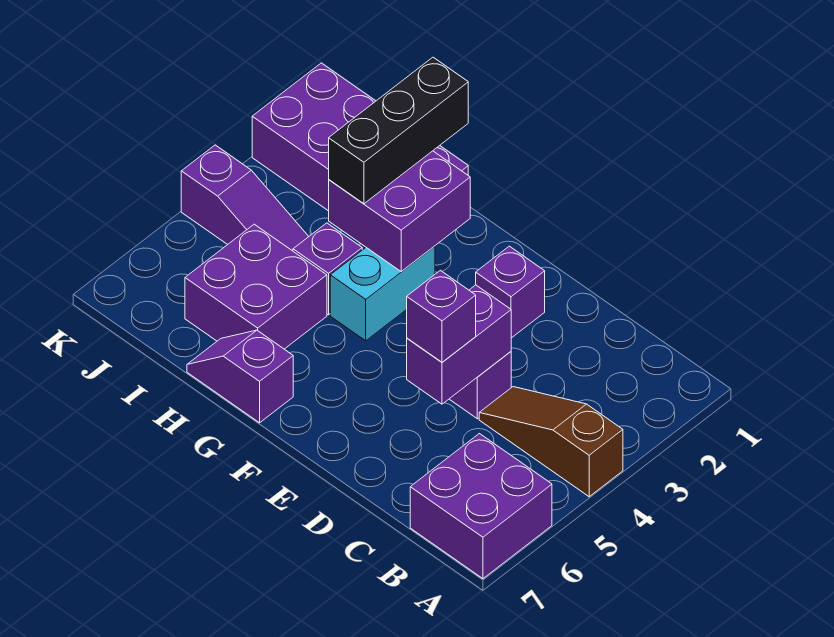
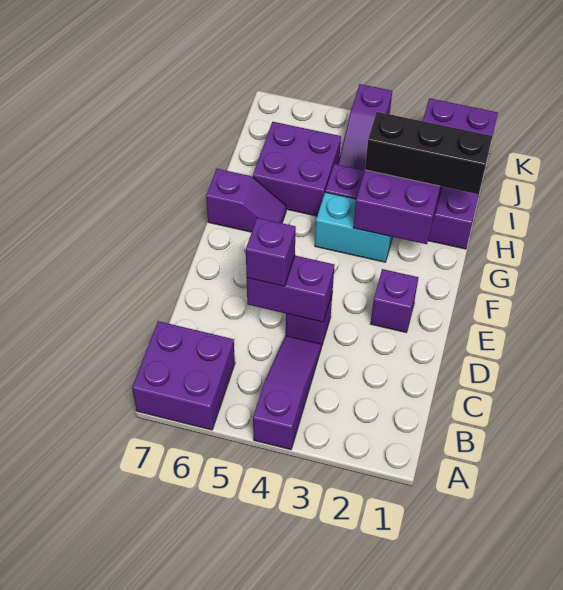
brown slope A4:C4 level 1 top A -> purple slope A4:C4 level 1 top A
purple slope G7:H7 level 1 top G -> purple slope G6:G7 level 1 top 7

